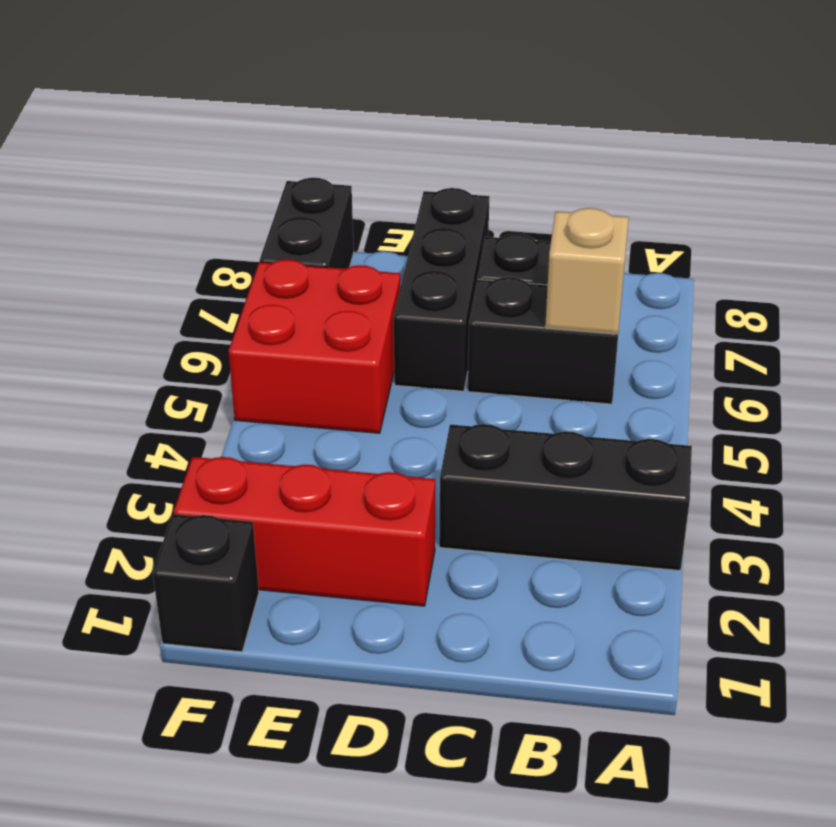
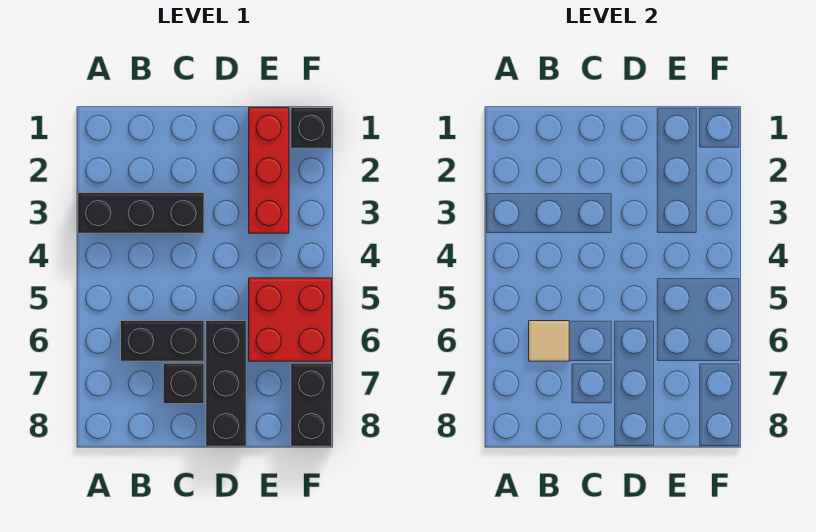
tan brick B6 level 2 -> tan tile B6 level 2
red brick D2:F2 level 1 -> red brick E1:E3 level 1

